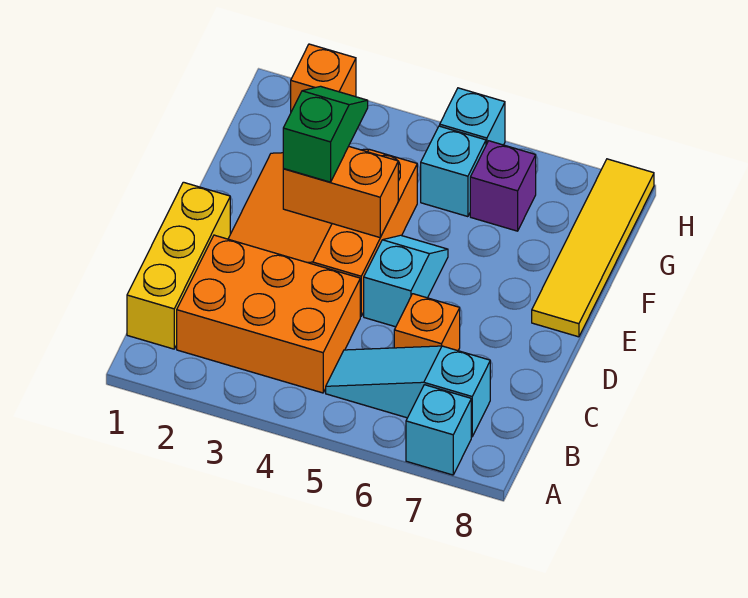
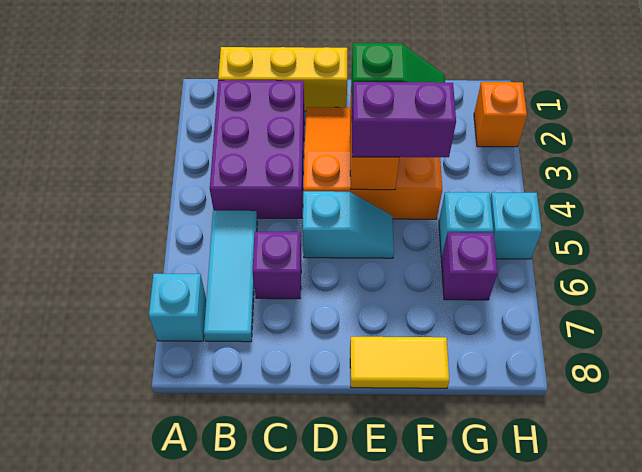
orange brick B2:C4 level 1 -> purple brick B2:C4 level 1
cyan slope B5:B7 level 1 top 7 -> cyan tile B5:B7 level 1
orange brick C6 level 1 -> purple brick C6 level 1
none -> purple brick E4:F4 level 3
yellow tile E8:H8 level 1 -> yellow tile E8:F8 level 1

